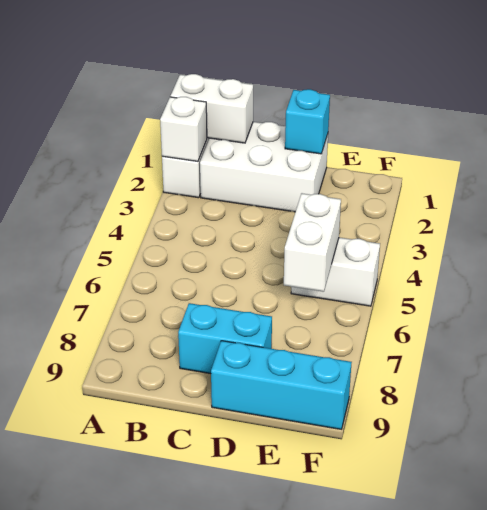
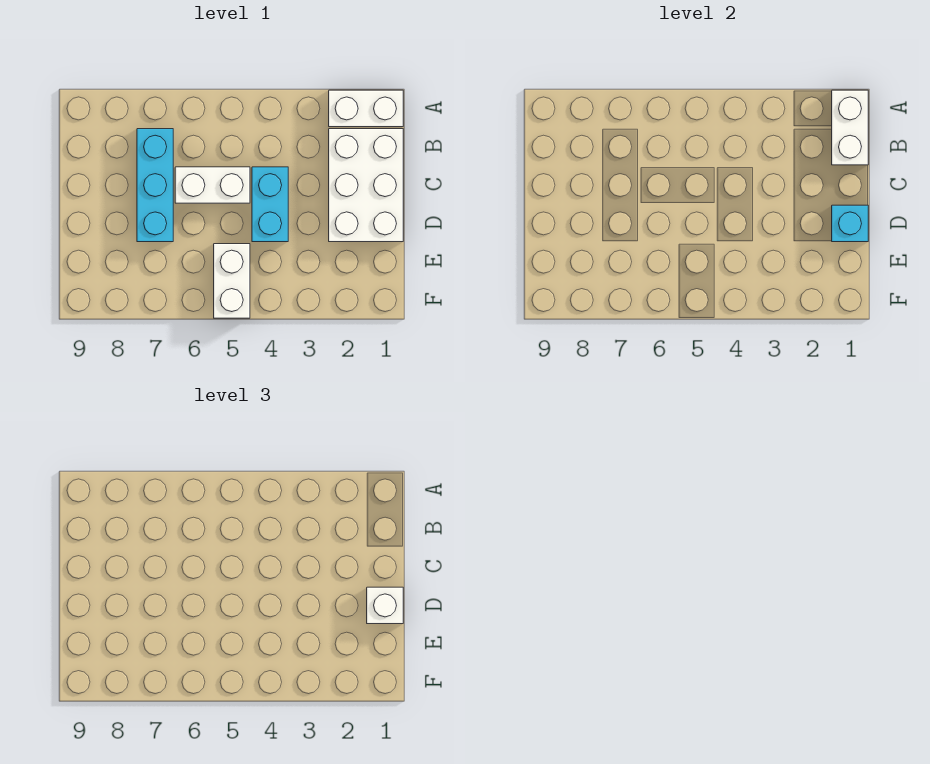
white brick A2 level 2 -> white brick D1 level 3
cyan brick C8:D8 level 1 -> cyan brick C4:D4 level 1
cyan brick D9:F9 level 1 -> cyan brick B7:D7 level 1
white brick E5:E6 level 2 -> white brick C5:C6 level 1

